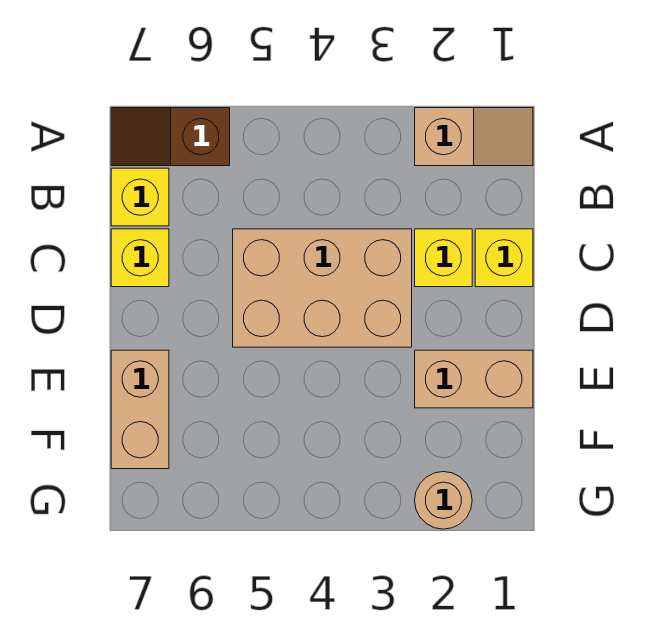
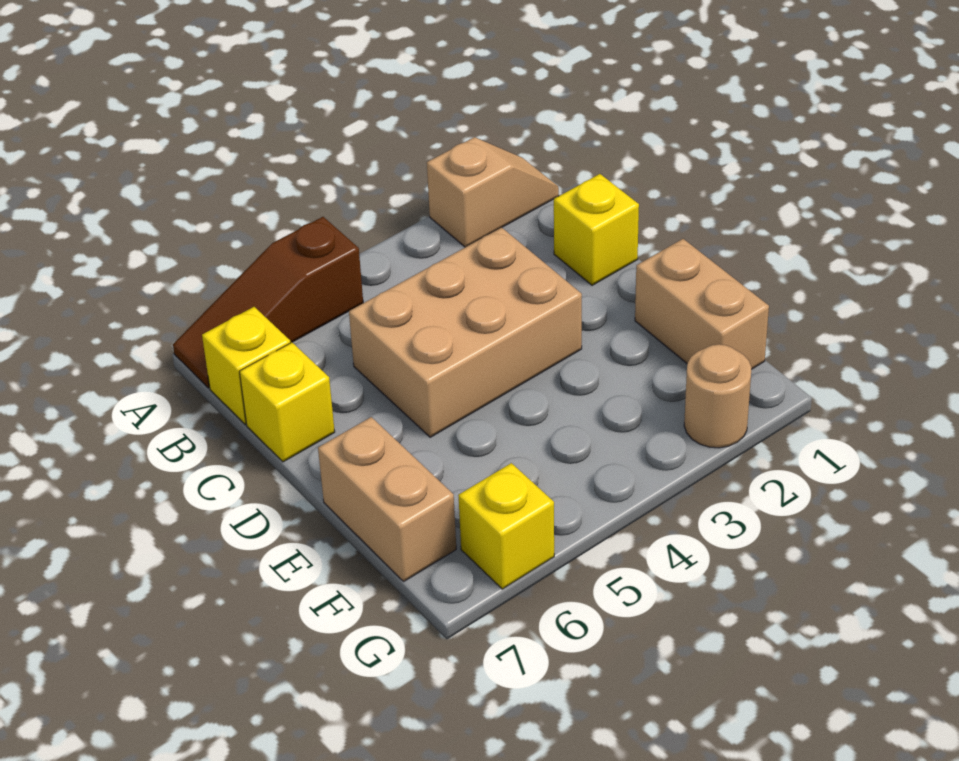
brown slope A6:A7 level 1 top 6 -> brown slope A5:A7 level 1 top 5
yellow brick C2 level 1 -> yellow brick G6 level 1
tan brick E1:E2 level 1 -> tan brick E1:F1 level 1

